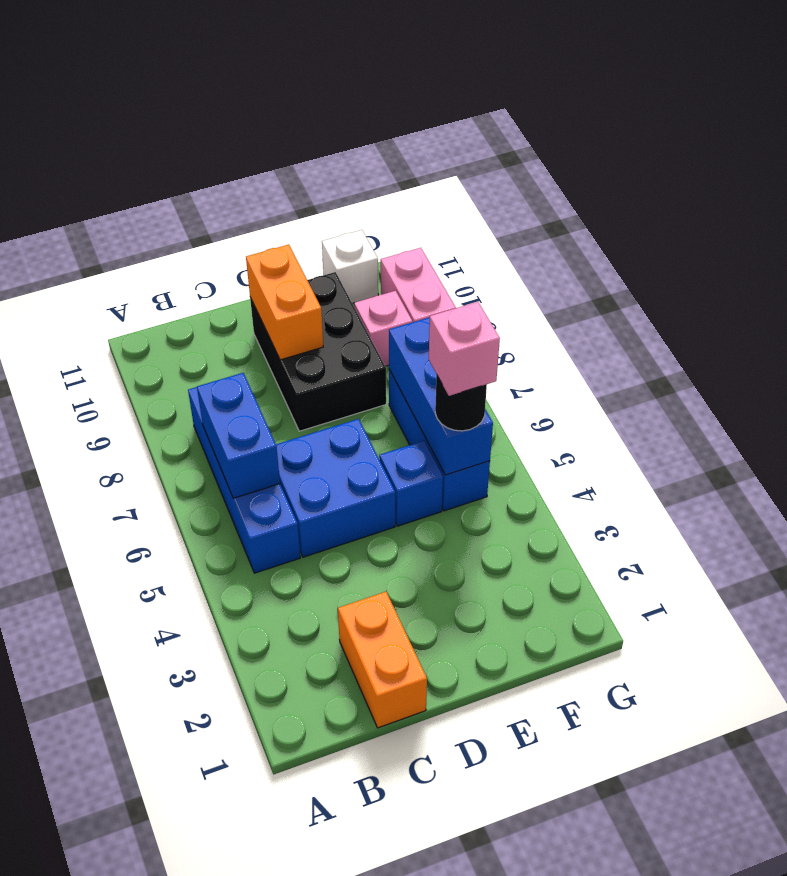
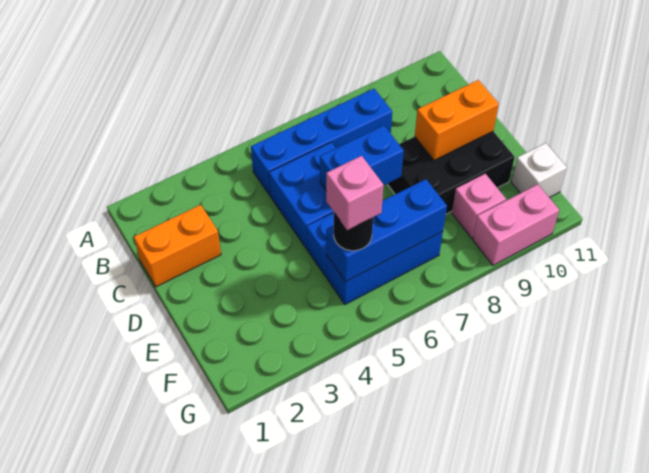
blue brick B6:B7 level 2 -> blue brick D6:D7 level 2

